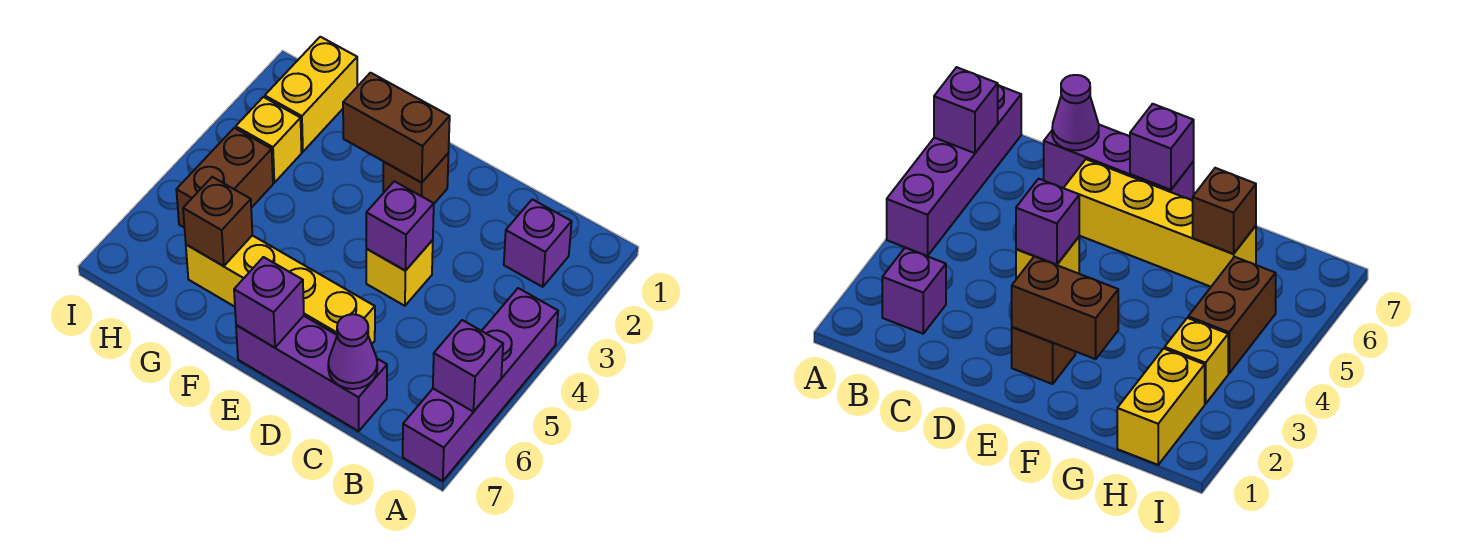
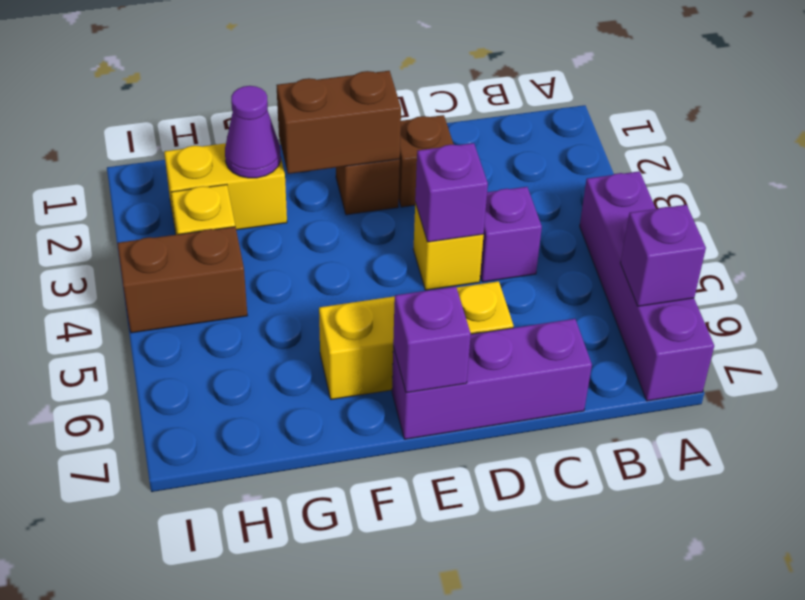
purple brick B2 level 1 -> purple brick C4 level 1
purple cone C7 level 2 -> purple cone G2 level 2
yellow brick D6:G6 level 1 -> yellow brick D6:F6 level 1
brown brick G6 level 2 -> brown brick D2 level 1
yellow brick H1:H2 level 1 -> yellow brick G2:H2 level 1
brown brick H4:H5 level 1 -> brown brick H4:I4 level 1

